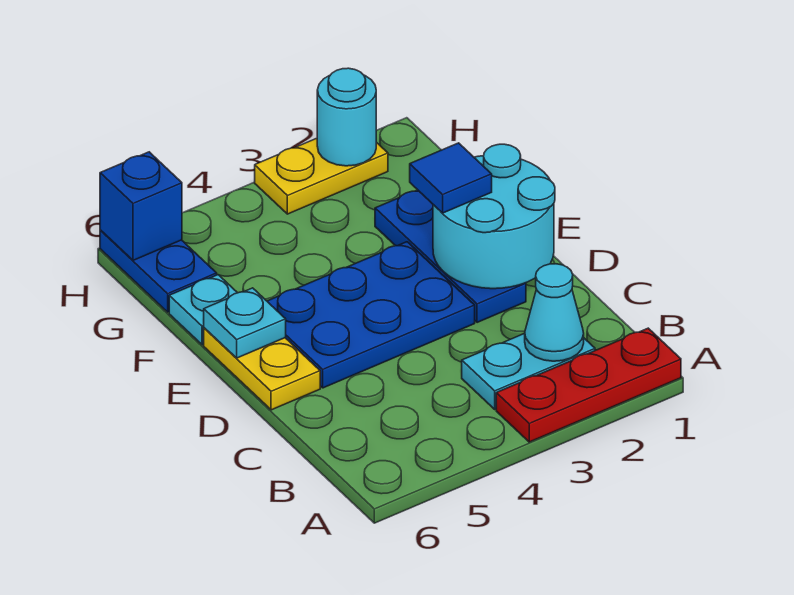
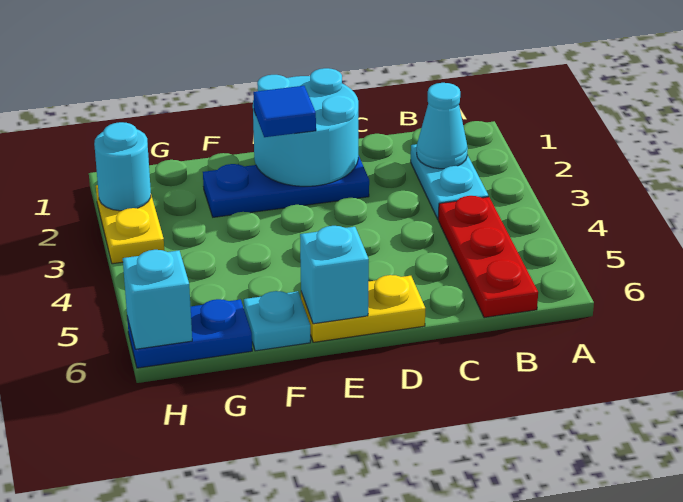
red plate A1:A3 level 1 -> red plate B4:B6 level 1
blue plate D3:E5 level 1 -> none
cyan plate E6 level 2 -> cyan brick E6 level 2
blue brick H6 level 2 -> cyan brick H6 level 2

